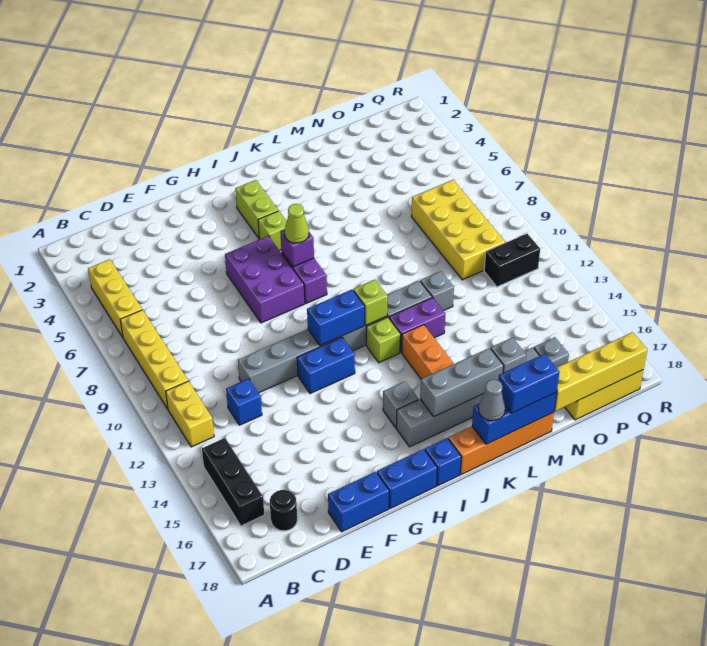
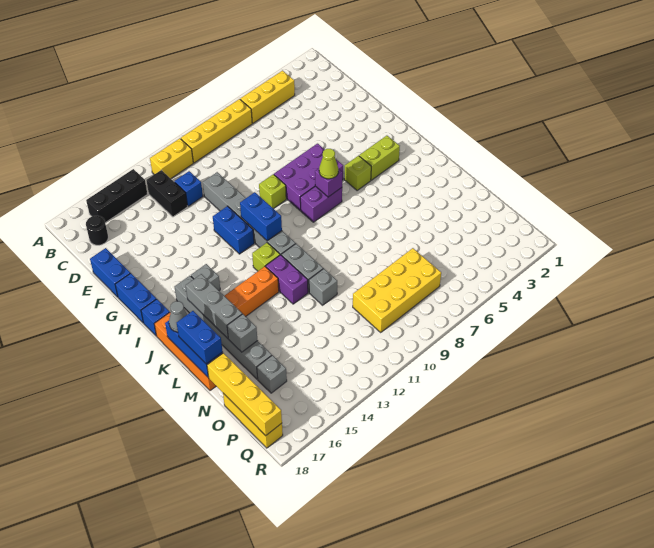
lime brick J11 level 2 -> lime brick G9 level 1
black brick P11:Q11 level 1 -> black brick C13:D13 level 1

